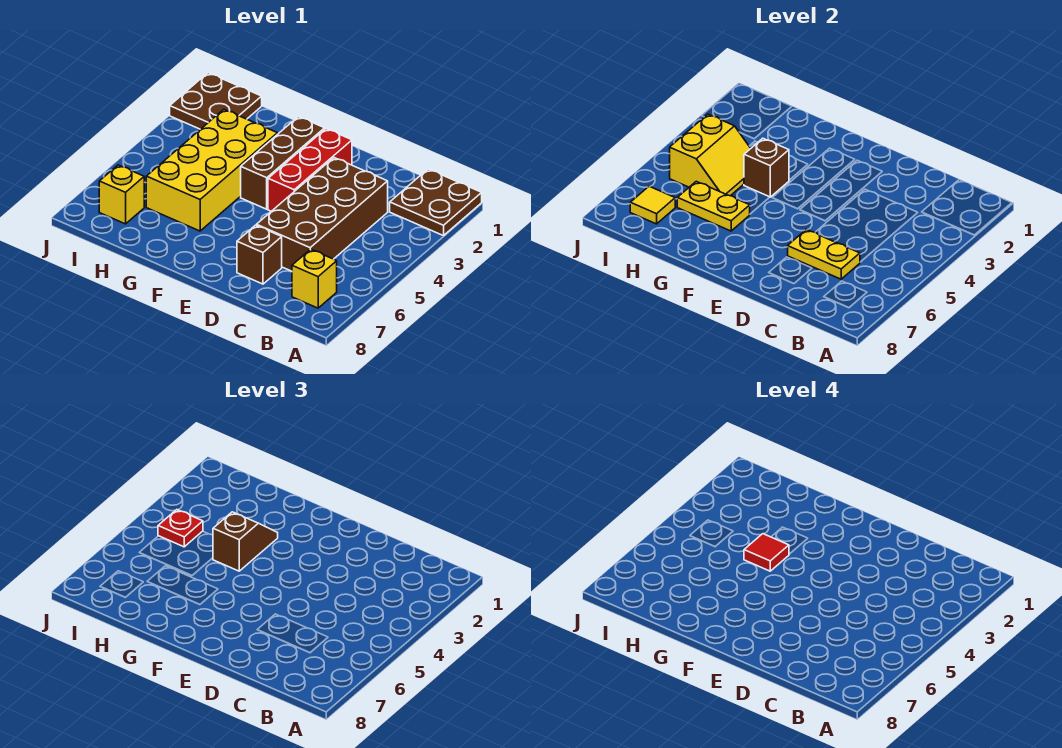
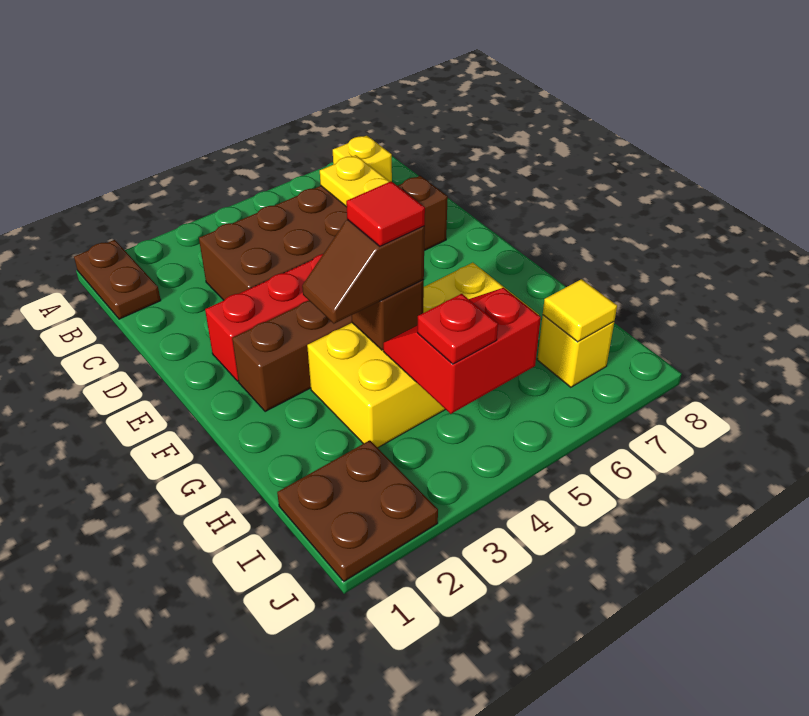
brown plate A1:B2 level 1 -> brown plate A1:B1 level 1
yellow plate G6:H6 level 2 -> none
yellow slope H4:I5 level 2 top I -> red slope H4:I5 level 2 top I

